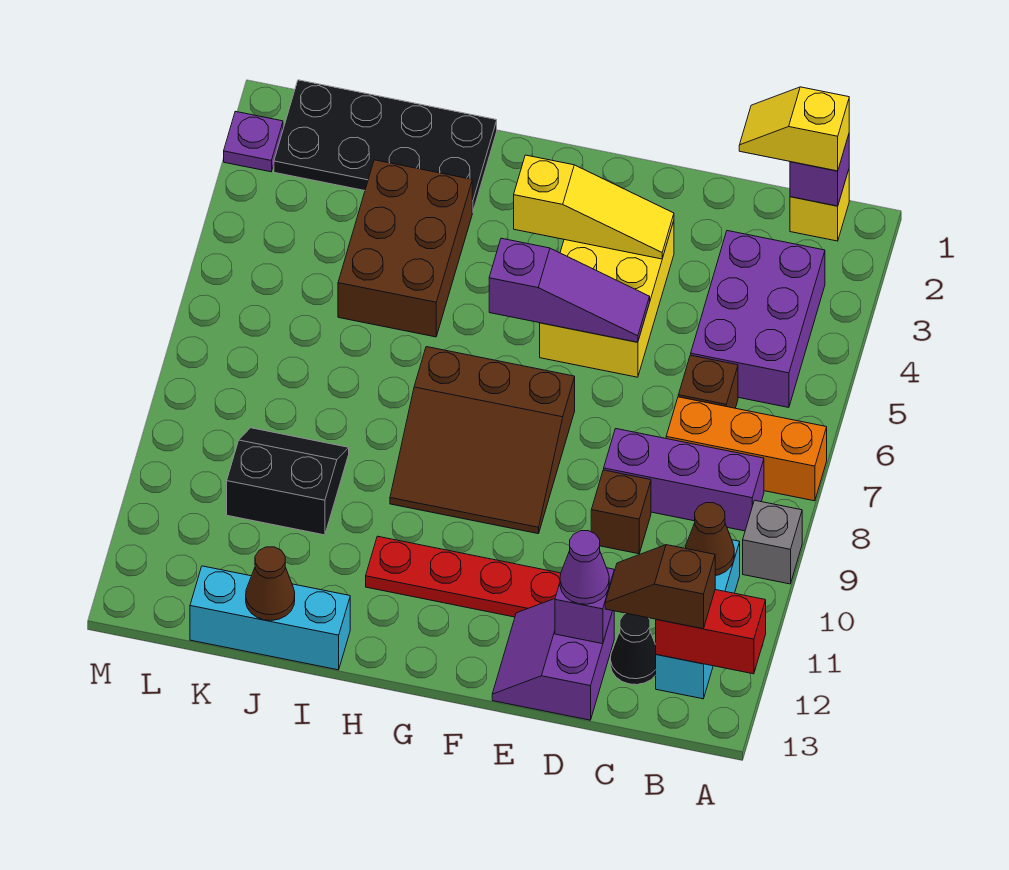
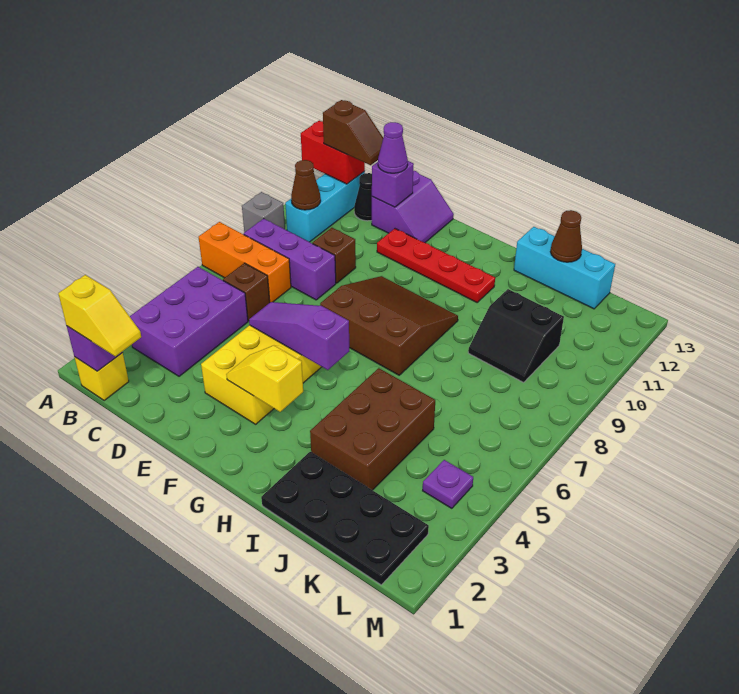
yellow slope E3:G3 level 2 top G -> yellow slope F3:G3 level 2 top G
purple plate M2 level 1 -> purple plate L4 level 1

